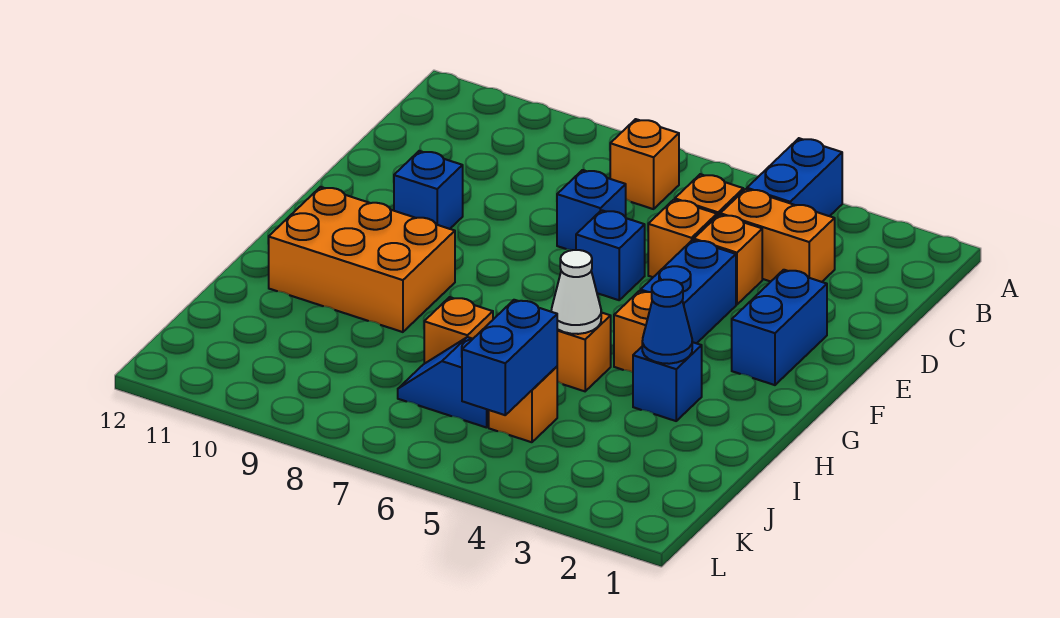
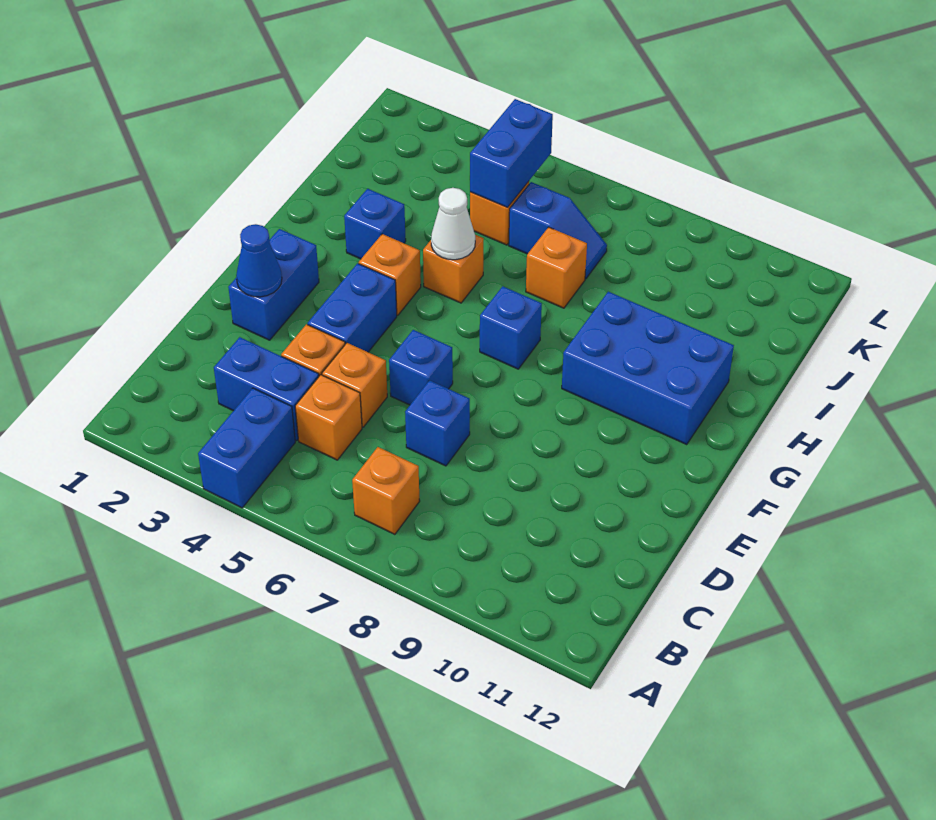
orange brick C3:C4 level 1 -> blue brick C3:C4 level 1
blue brick E10 level 1 -> blue brick G7 level 1
orange brick G9:H11 level 1 -> blue brick G9:H11 level 1
blue cone H3 level 2 -> blue cone E2 level 2

